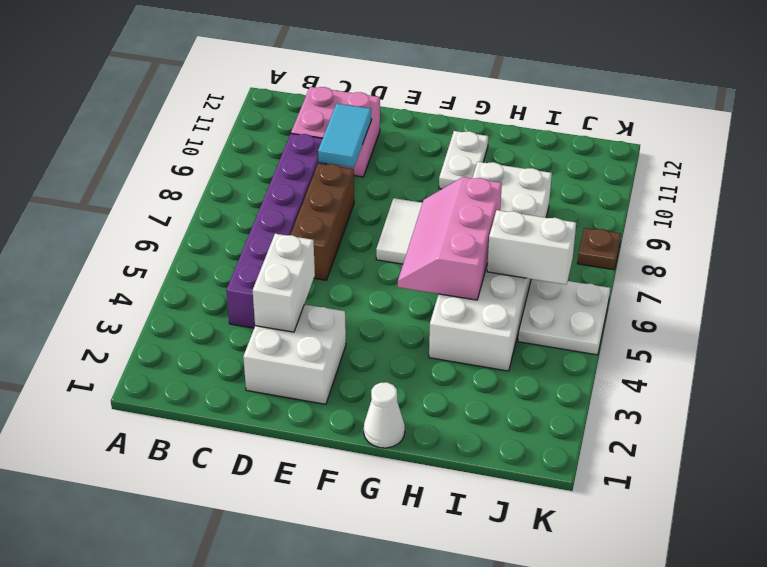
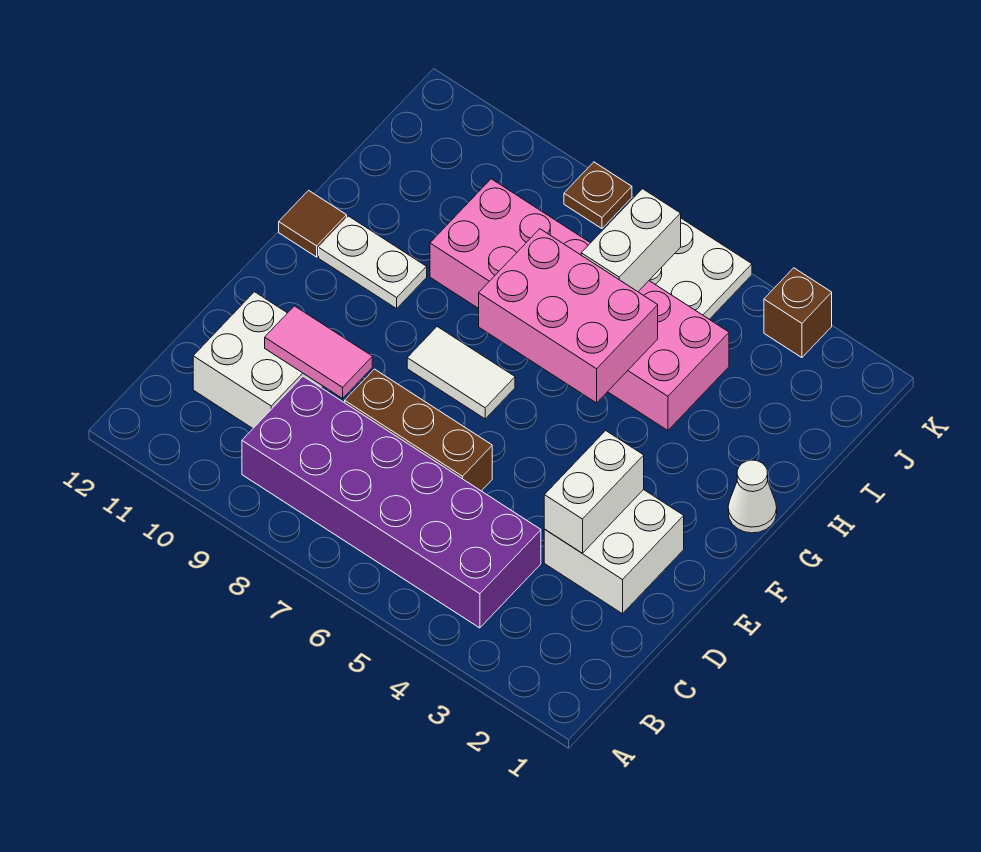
purple brick C4:C9 level 1 -> purple brick B4:C9 level 1
pink brick C10:D11 level 1 -> white brick C10:D11 level 1
white brick D3:D4 level 2 -> white brick D3:E3 level 2
cyan tile D9:D10 level 2 -> pink tile D9:D10 level 2
pink slope G5:H7 level 2 top H -> pink brick G5:H7 level 2
none -> brown tile G12 level 1
white brick H4:I9 level 1 -> pink brick H4:I9 level 1
none -> brown brick K3 level 1

